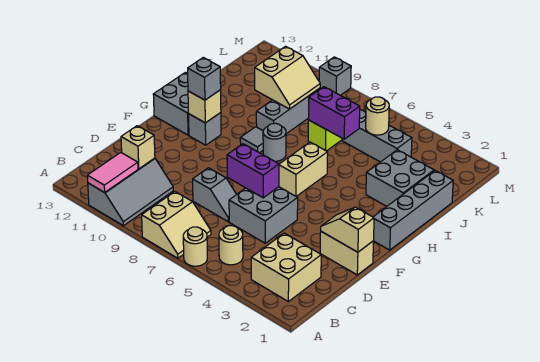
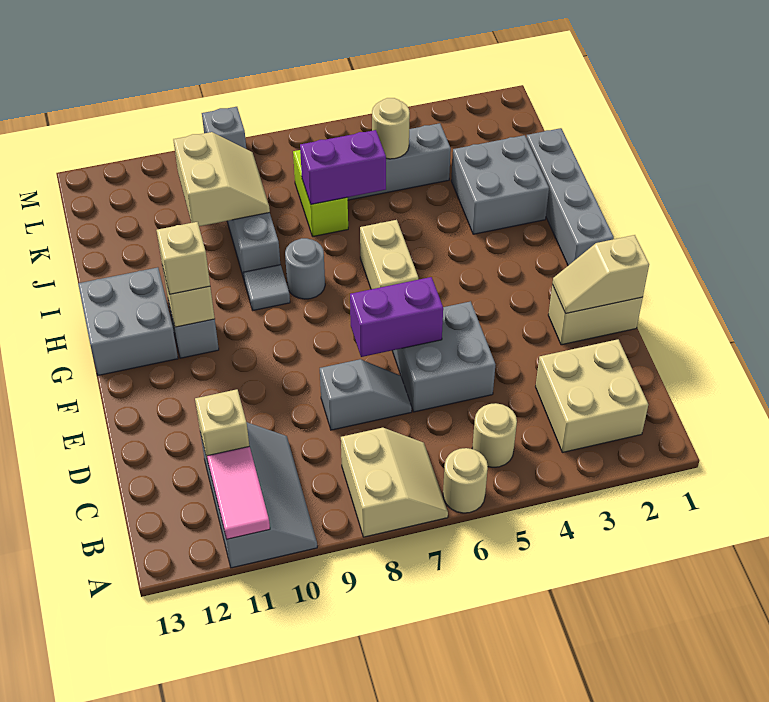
grey brick G11 level 3 -> tan brick G11 level 3

